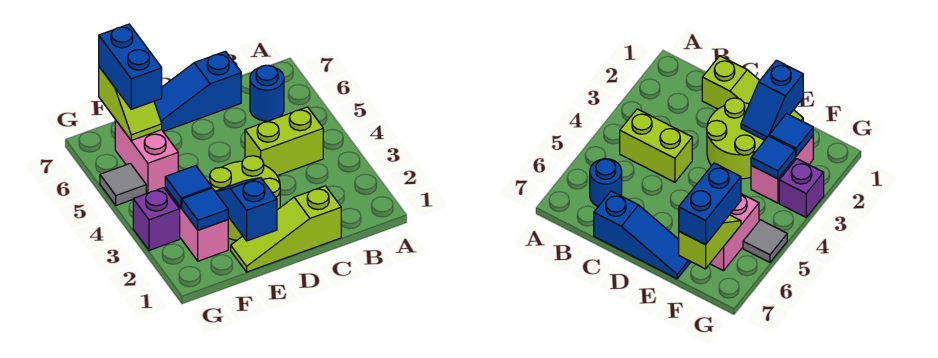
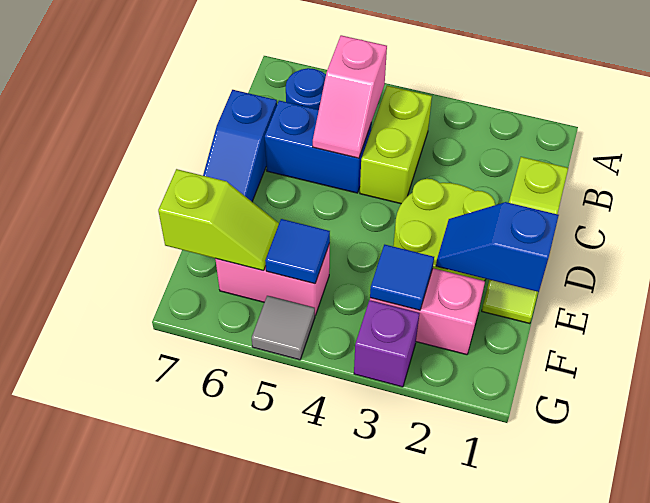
none -> pink slope B5:C5 level 2 top B
blue tile F2 level 2 -> blue tile F5 level 2
blue brick F6:F7 level 3 -> blue brick C5:C6 level 1

